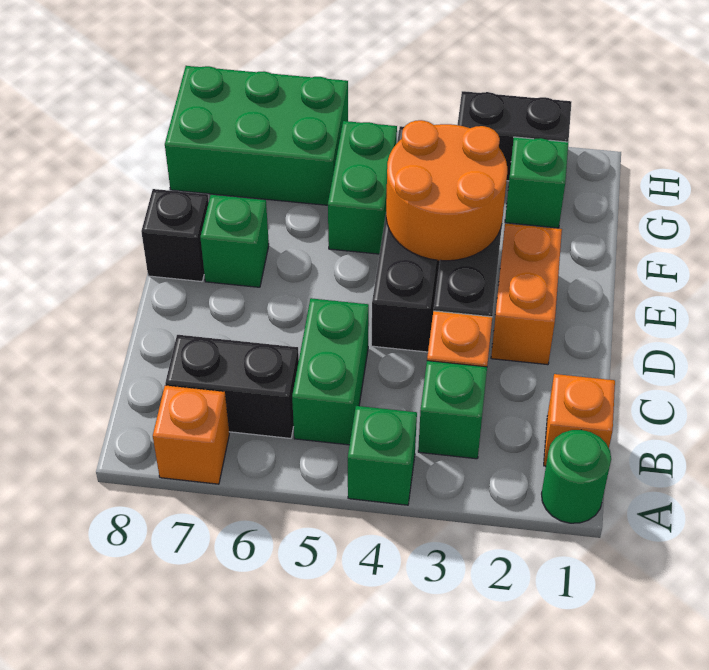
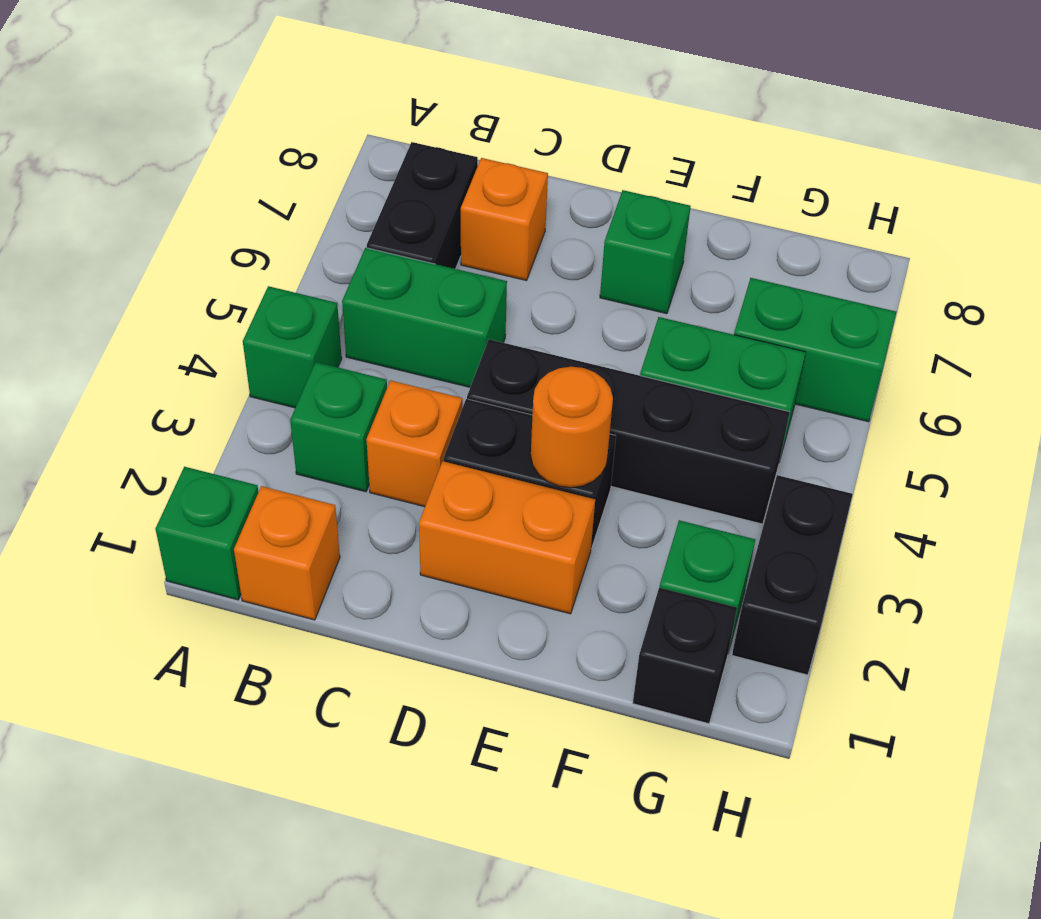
green round brick A1 level 1 -> green brick A1 level 1
orange brick A7 level 1 -> orange brick C7 level 1
orange round brick E3:F4 level 2 -> orange round brick E3 level 2
black brick E8 level 1 -> black brick G1 level 1
green brick G6:H8 level 1 -> green brick G6:H6 level 1

